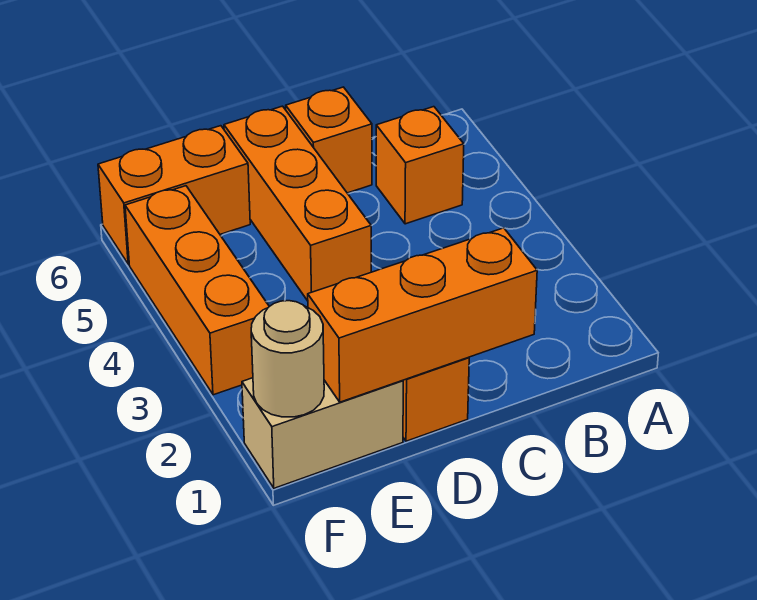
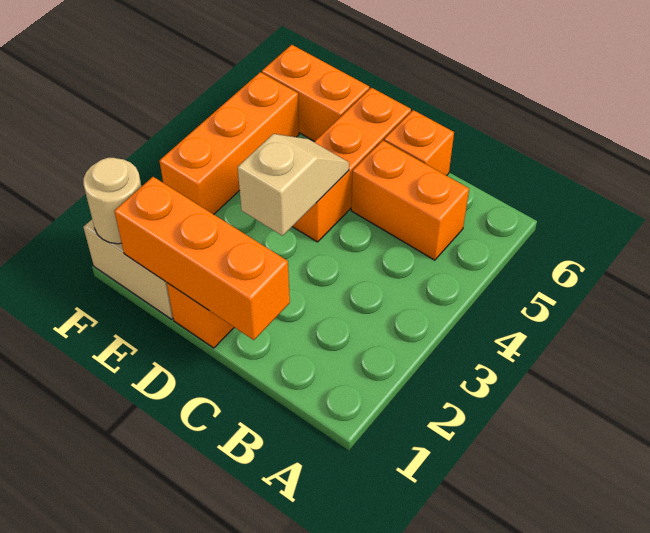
orange brick B5 level 1 -> orange brick B5:C5 level 1
none -> tan slope D3:D4 level 2 top 3

